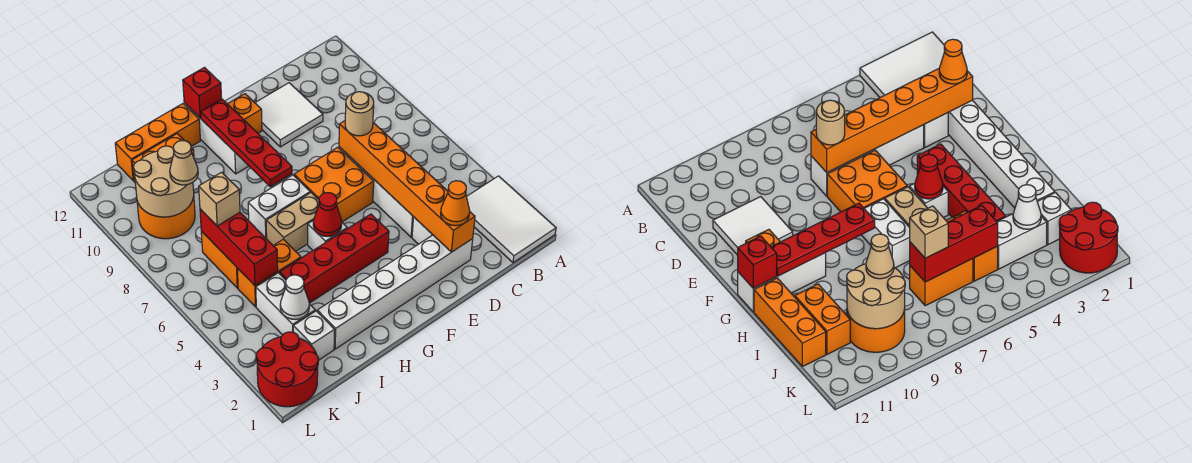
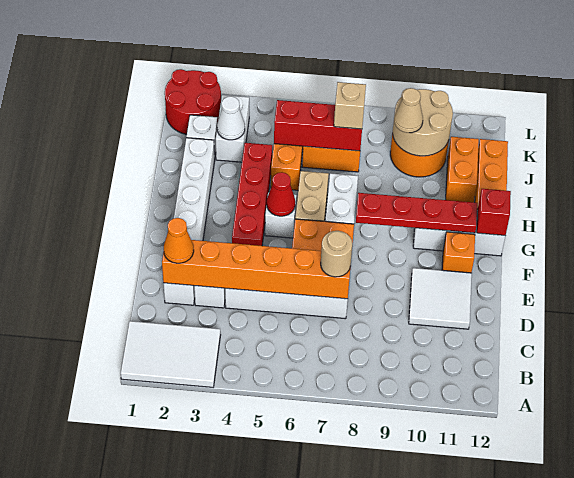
white brick J3:J4 level 1 -> white brick J3:K3 level 1

